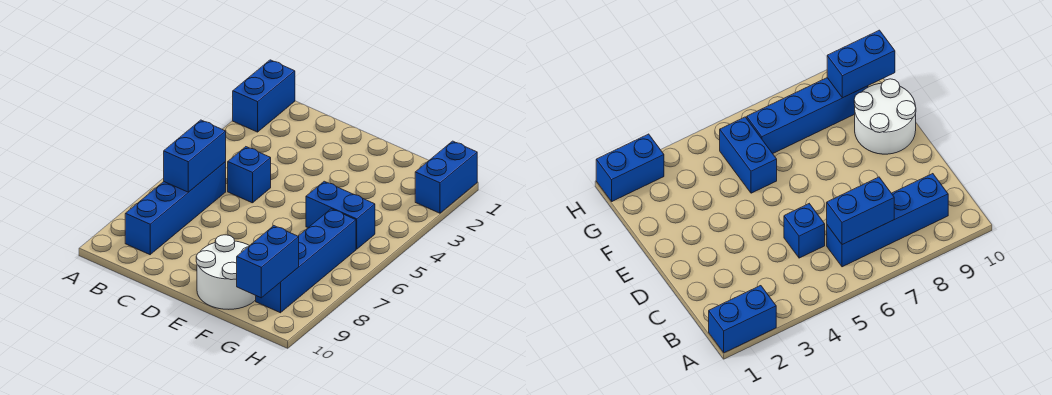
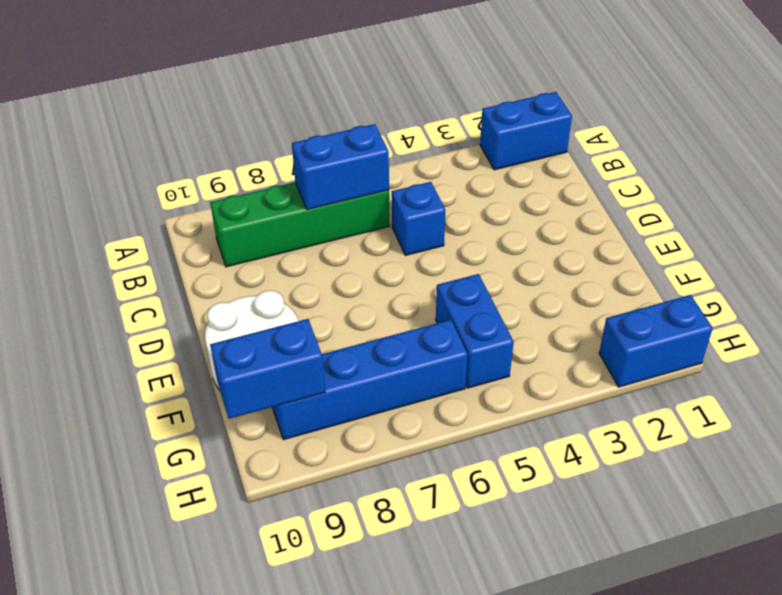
blue brick B6:B9 level 1 -> green brick B6:B9 level 1

